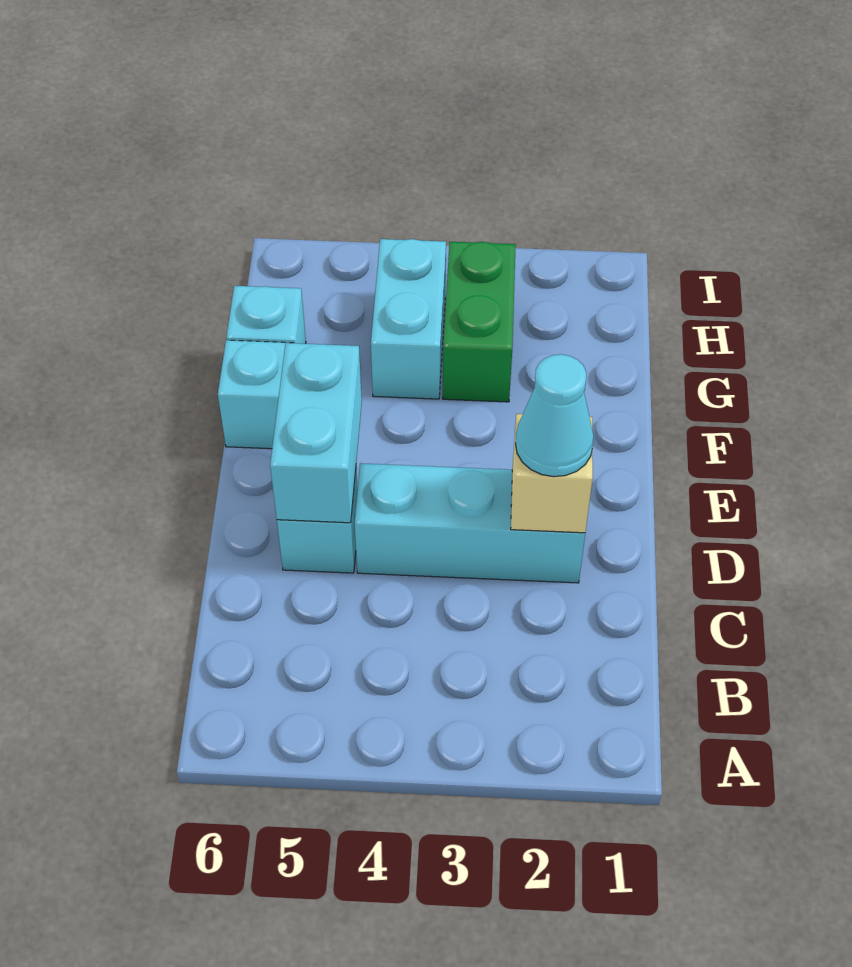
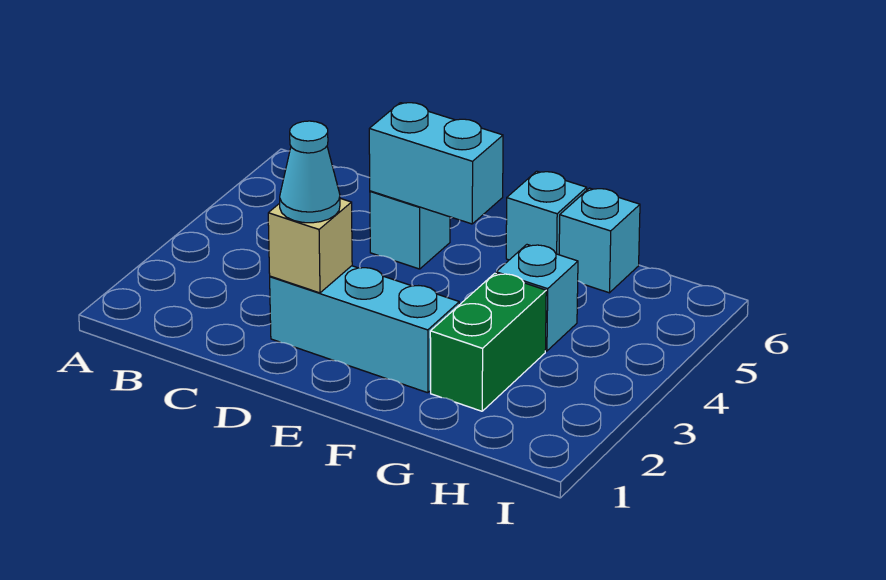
cyan brick D2:D4 level 1 -> cyan brick D2:F2 level 1
green brick G3:H3 level 1 -> green brick G2:G3 level 1
cyan brick G4:H4 level 1 -> cyan brick G4 level 1

